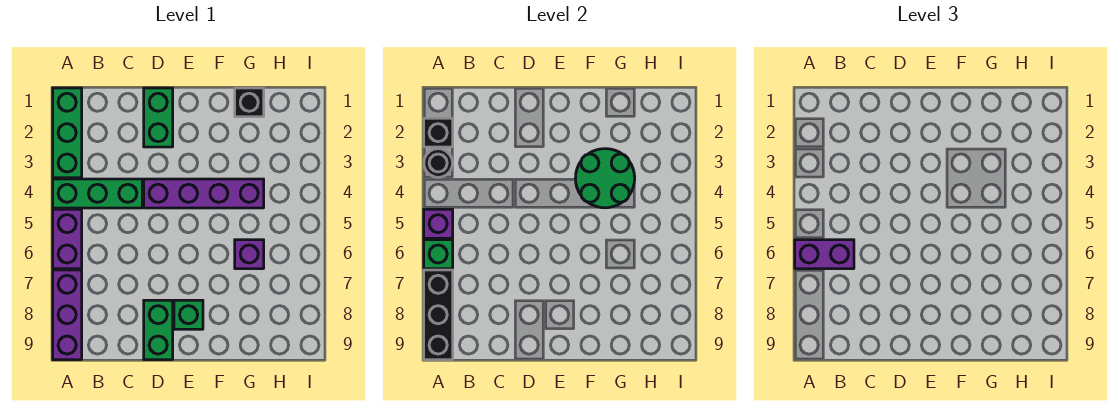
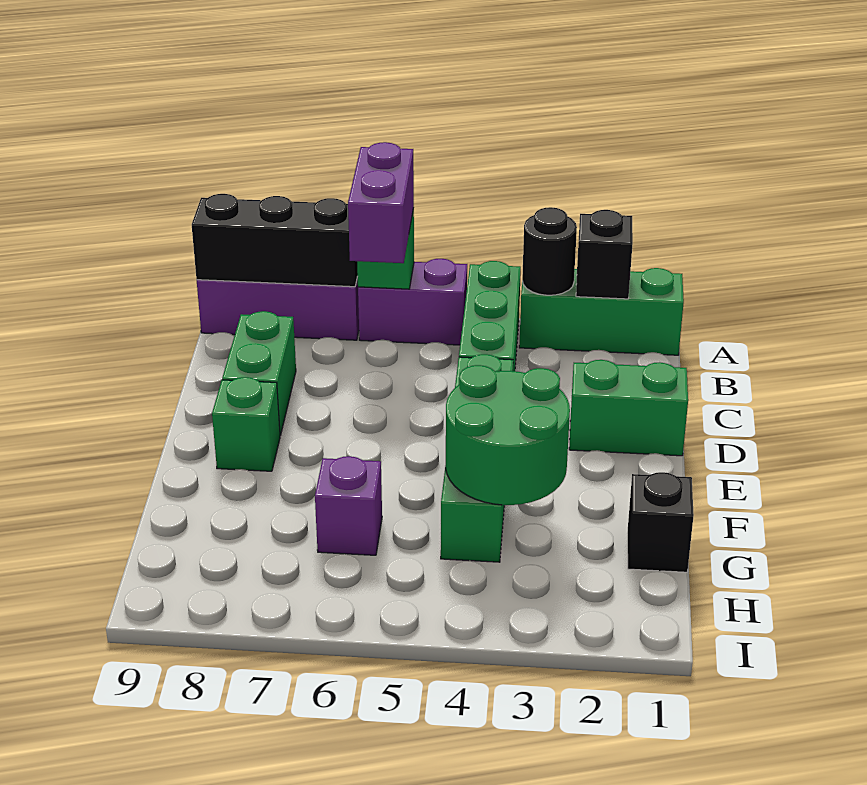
purple brick A5 level 2 -> none
purple brick D4:G4 level 1 -> green brick D4:G4 level 1
green brick D8:D9 level 1 -> green brick C8:D8 level 1

